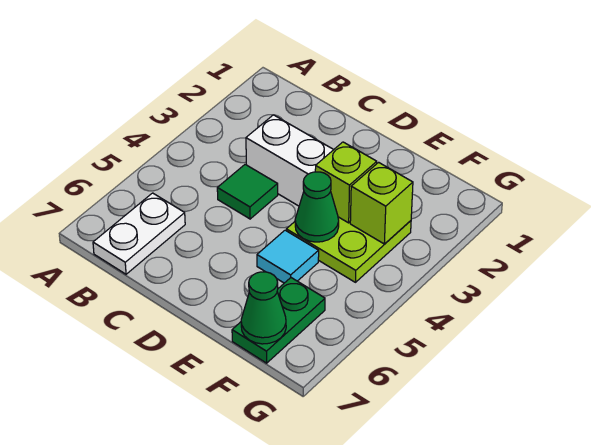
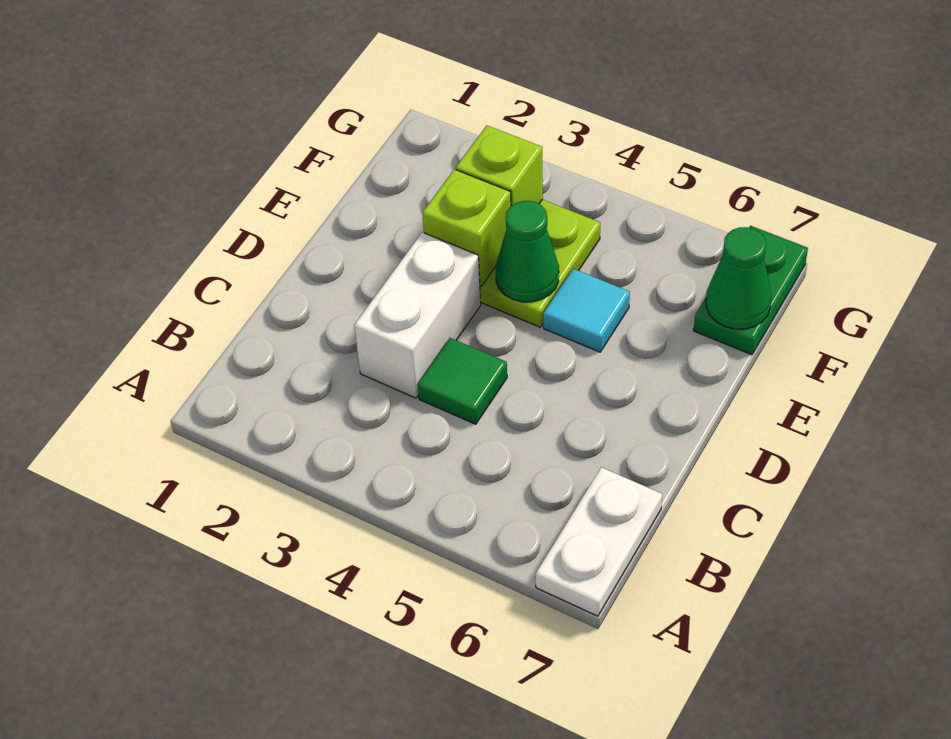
white plate B6:B7 level 1 -> white plate A7:B7 level 1
green plate F6:F7 level 1 -> green plate F7:G7 level 1

